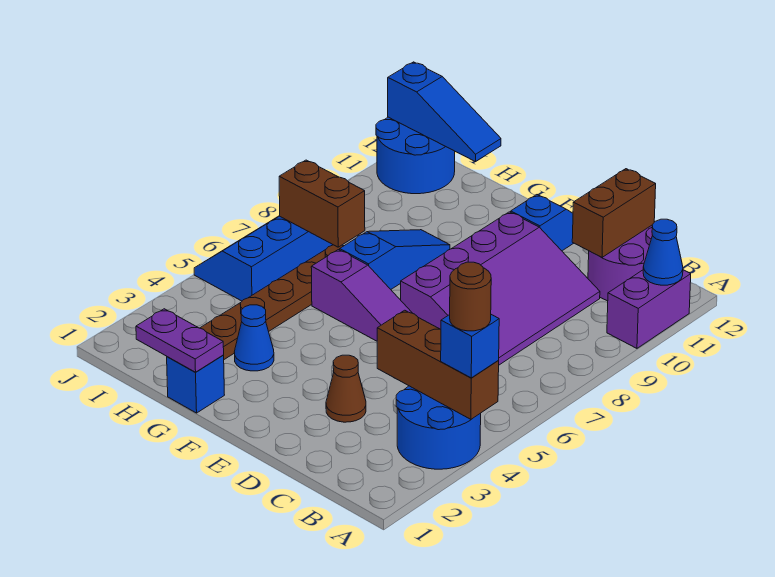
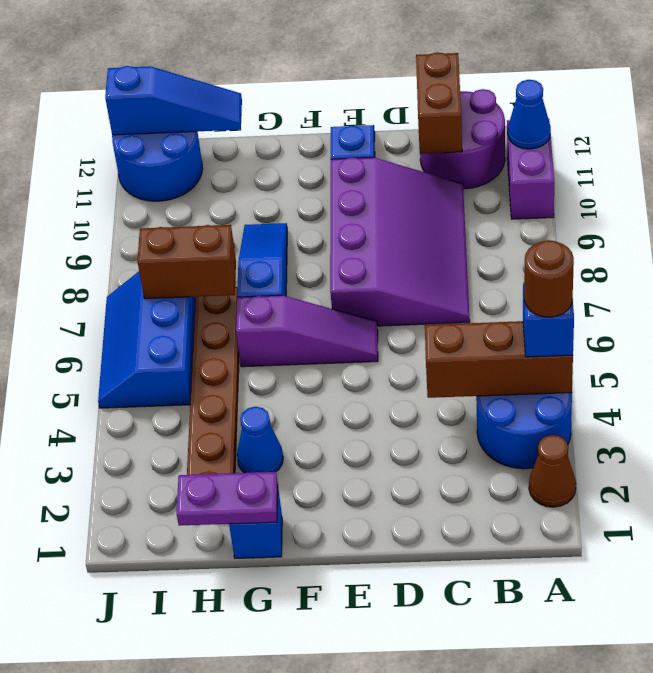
brown cone D3 level 1 -> brown cone A2 level 1

